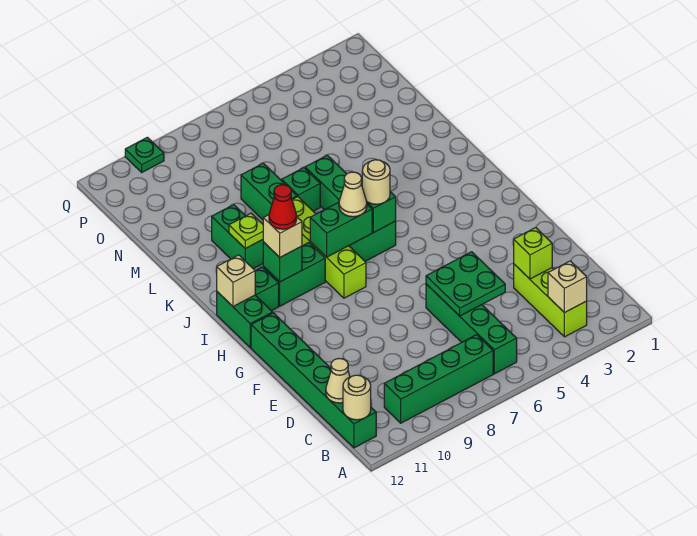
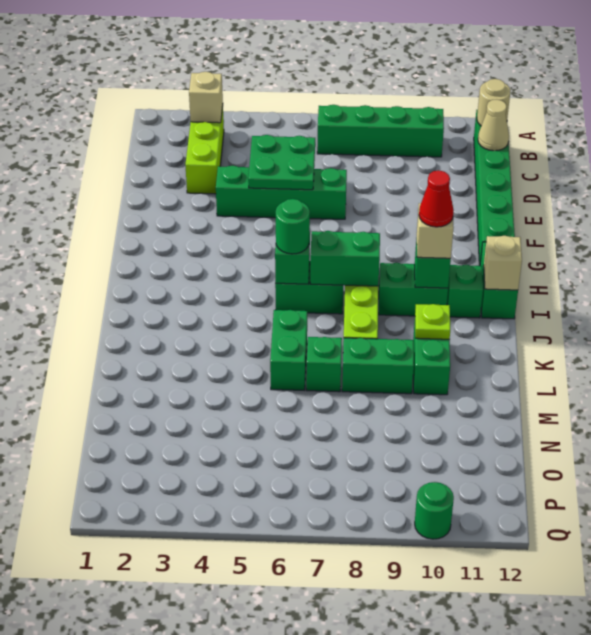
green brick B6:E6 level 1 -> green brick E4:E7 level 1
lime brick D3 level 2 -> none
tan round brick I6 level 3 -> green round brick I6 level 3
tan cone I7 level 3 -> none
green brick L8:M8 level 1 -> green brick L8:L9 level 1
green plate Q10 level 1 -> green round brick Q10 level 1

